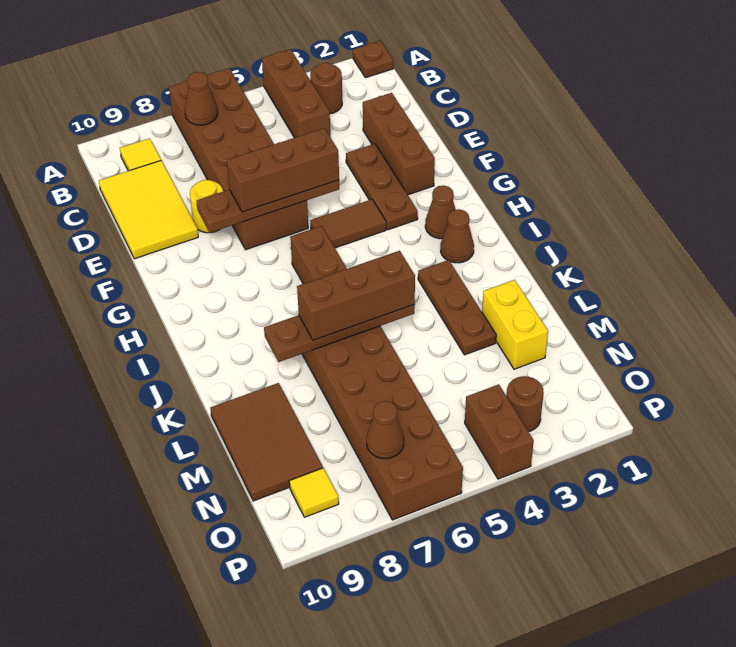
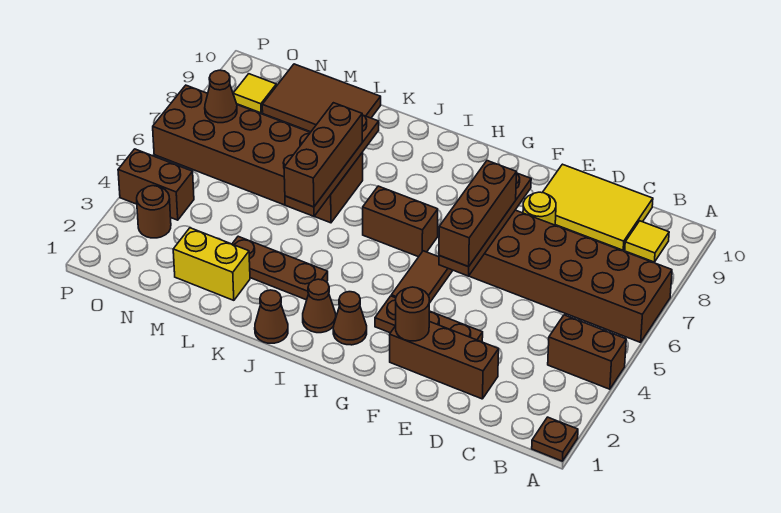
brown brick A4:C4 level 1 -> brown brick A4:B4 level 1
brown round brick B3 level 1 -> brown round brick F2 level 2
brown cone B7 level 2 -> brown cone J1 level 1

